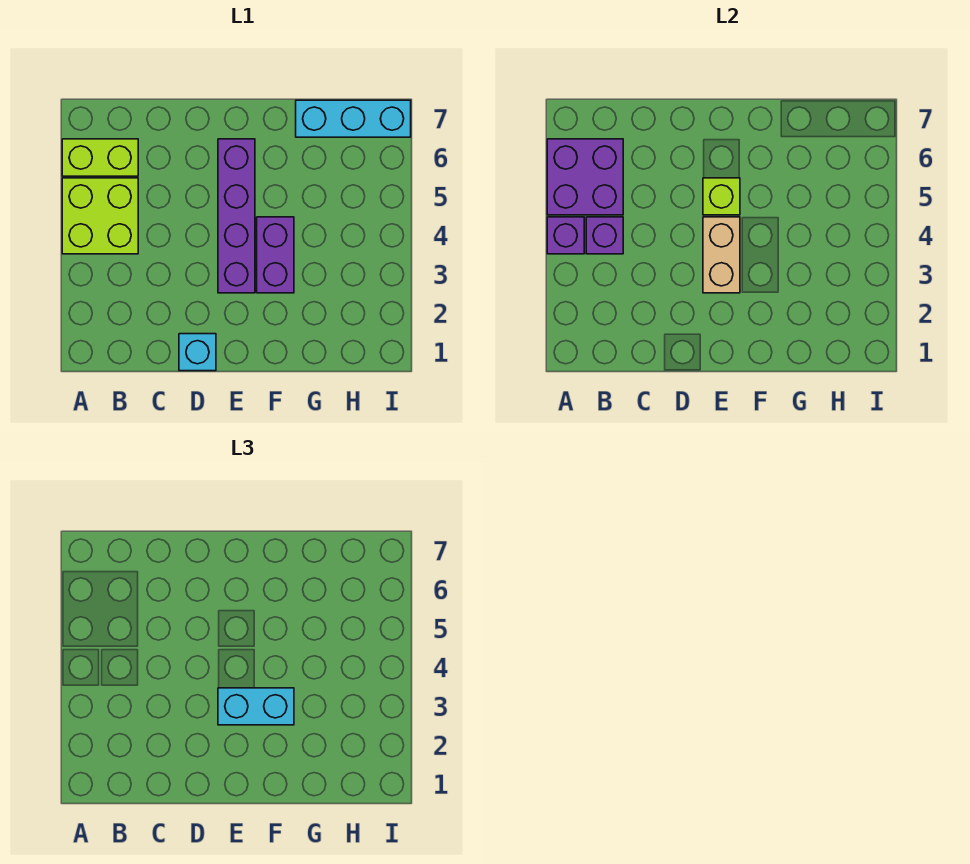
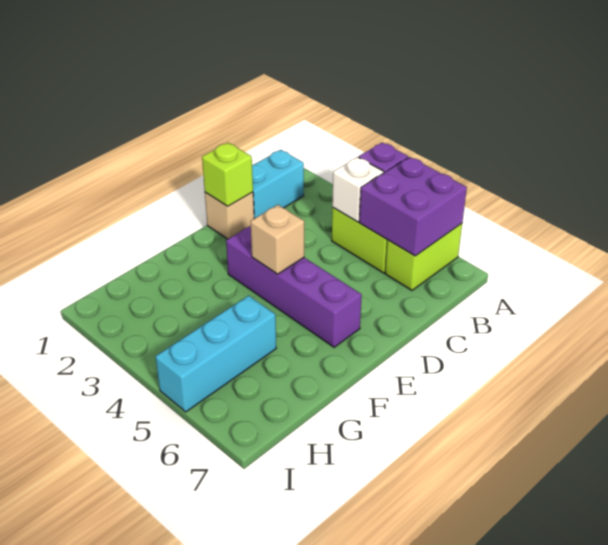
purple brick B4 level 2 -> white brick B4 level 2
cyan brick D1 level 1 -> tan brick D1 level 1
tan brick E3:E4 level 2 -> tan brick E4 level 2
cyan brick E3:F3 level 3 -> cyan brick B1:C1 level 1
lime brick E5 level 2 -> lime brick D1 level 2
purple brick F3:F4 level 1 -> none
cyan brick G7:I7 level 1 -> cyan brick G5:I5 level 1

